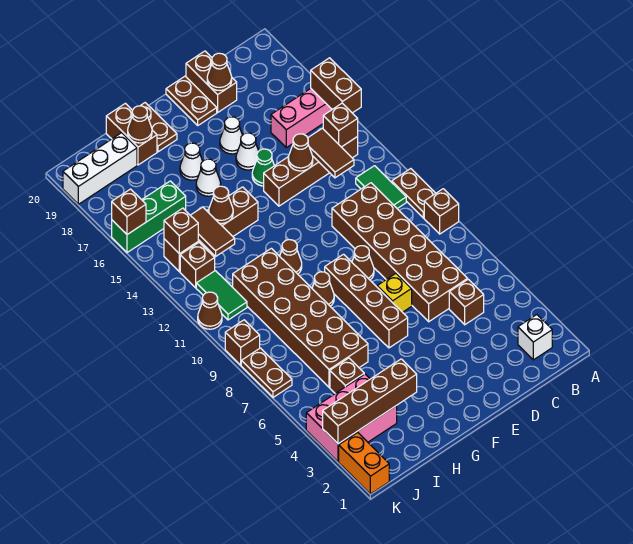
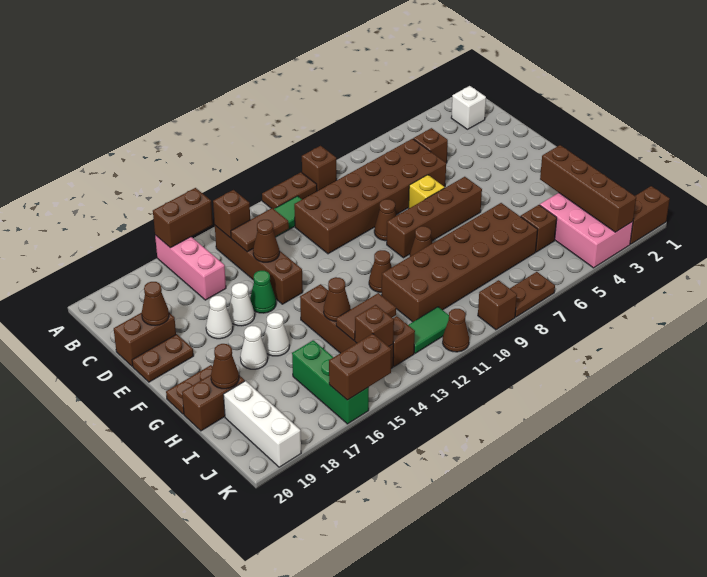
orange brick K1:K2 level 1 -> brown brick K1:K2 level 1
brown brick K16 level 2 -> brown brick K15:K16 level 2

